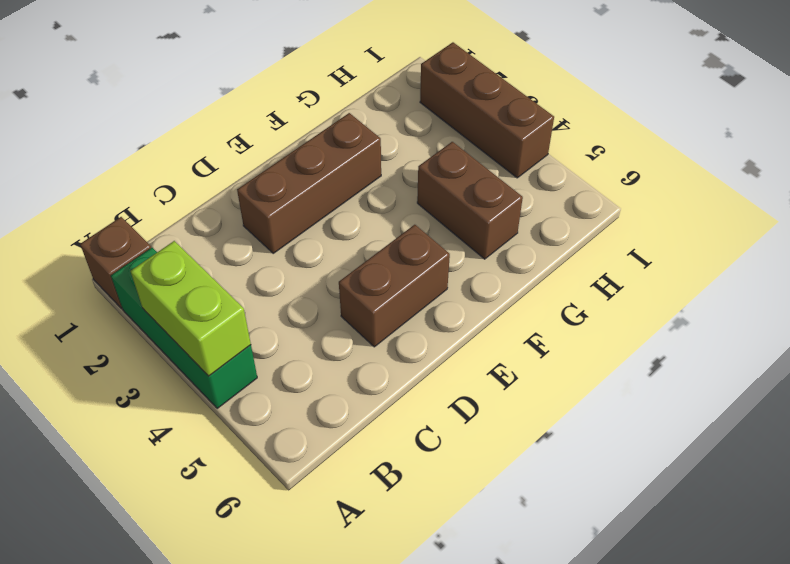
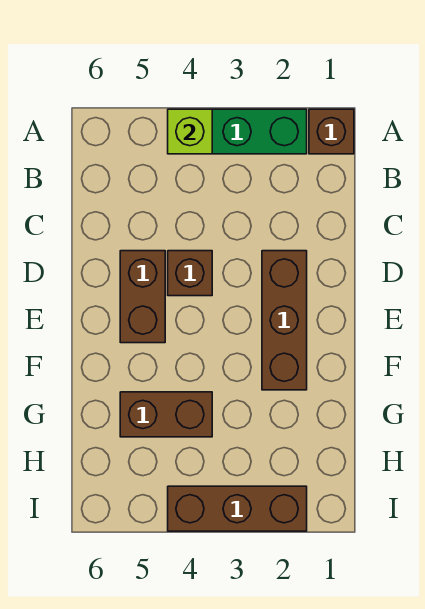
lime brick A3:A4 level 2 -> lime brick A4 level 2
none -> brown brick D4 level 1

